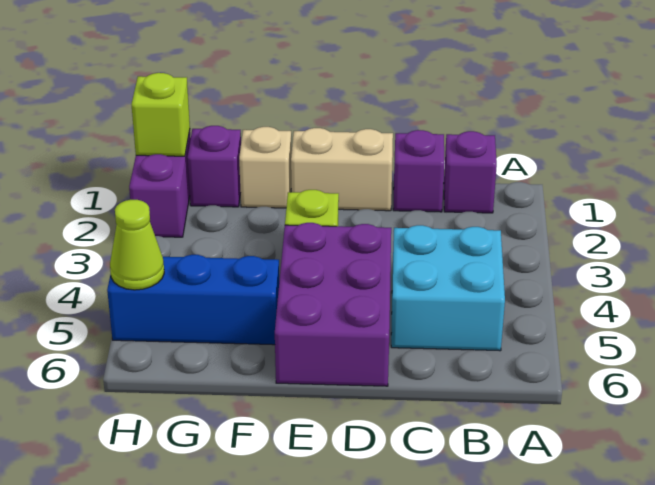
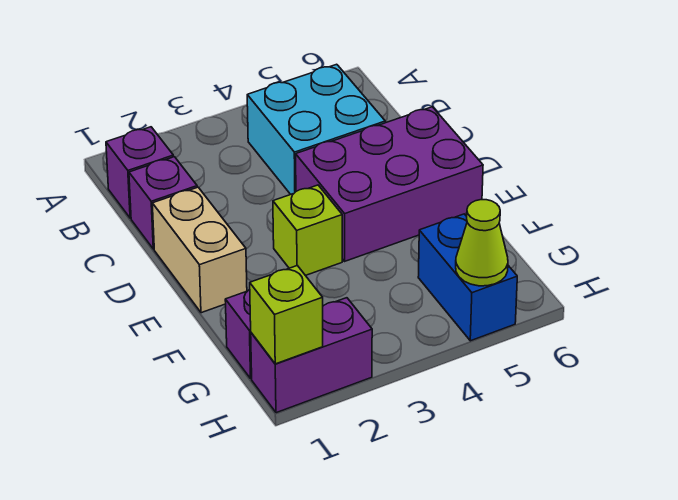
tan brick F1 level 1 -> none
blue brick F5:H5 level 1 -> blue brick G5:H5 level 1

